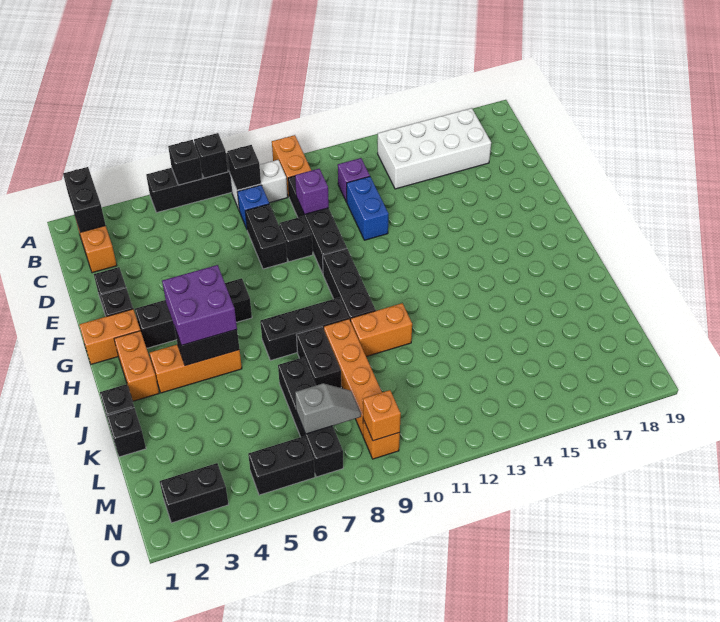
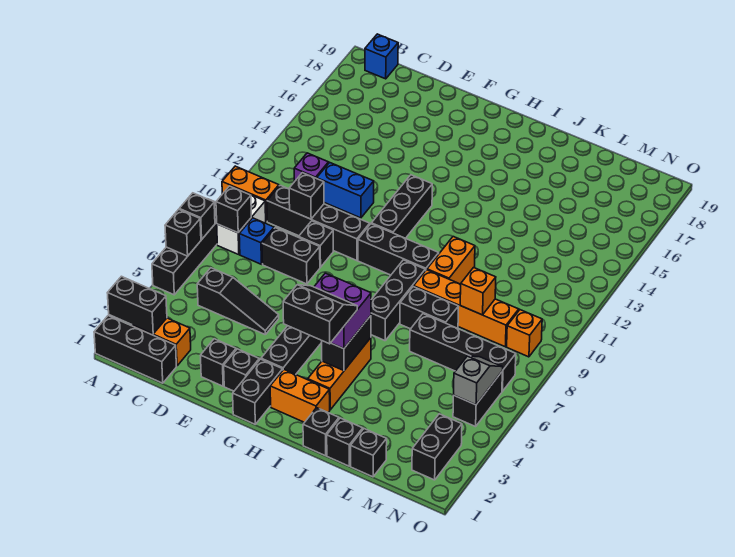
none -> black brick A1:C1 level 1
white brick B14:C17 level 1 -> none
none -> blue brick B19 level 1
none -> black slope C5:E5 level 1 top C
purple brick D10 level 2 -> black brick D10 level 2
orange brick G1:G2 level 1 -> black brick G1:G2 level 1
none -> black brick G11:G13 level 1
none -> black slope H3:I4 level 4 top 3
none -> black brick L1 level 1
grey slope M7:M8 level 2 top 7 -> grey slope N5:N6 level 2 top 5
orange brick N9 level 2 -> orange brick L9 level 2

